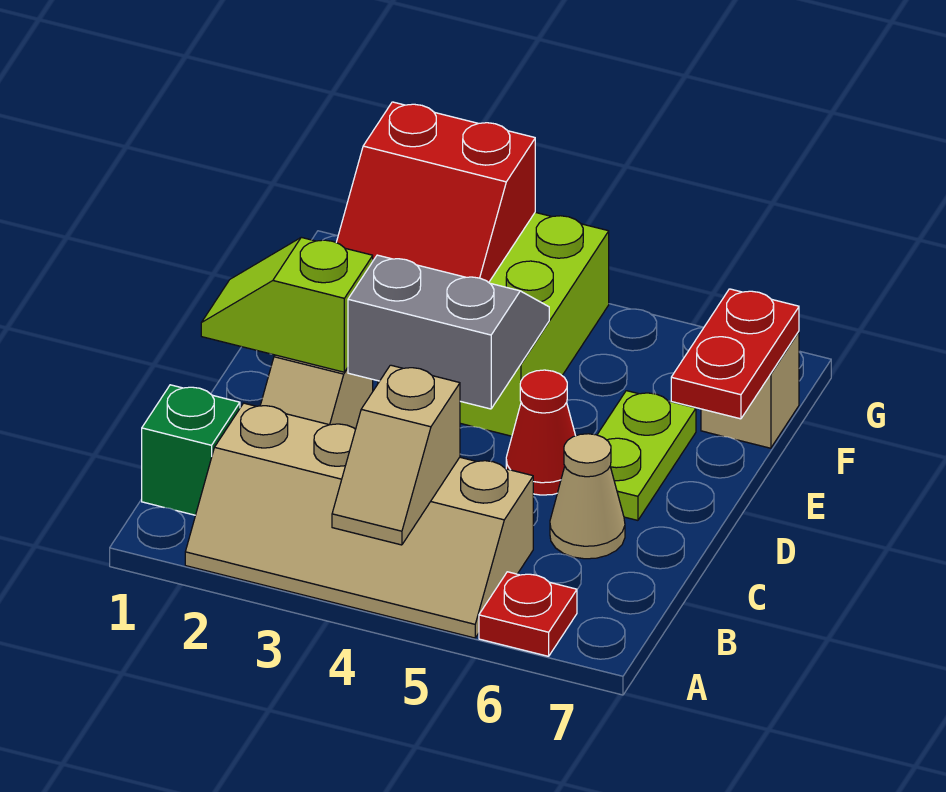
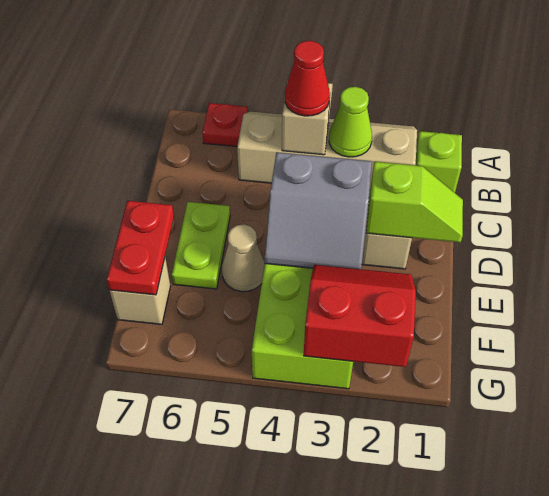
green brick B1 level 1 -> lime brick B1 level 1
none -> lime cone B3 level 2
tan cone C6 level 1 -> tan cone E5 level 1
red cone D5 level 1 -> red cone B4 level 3

